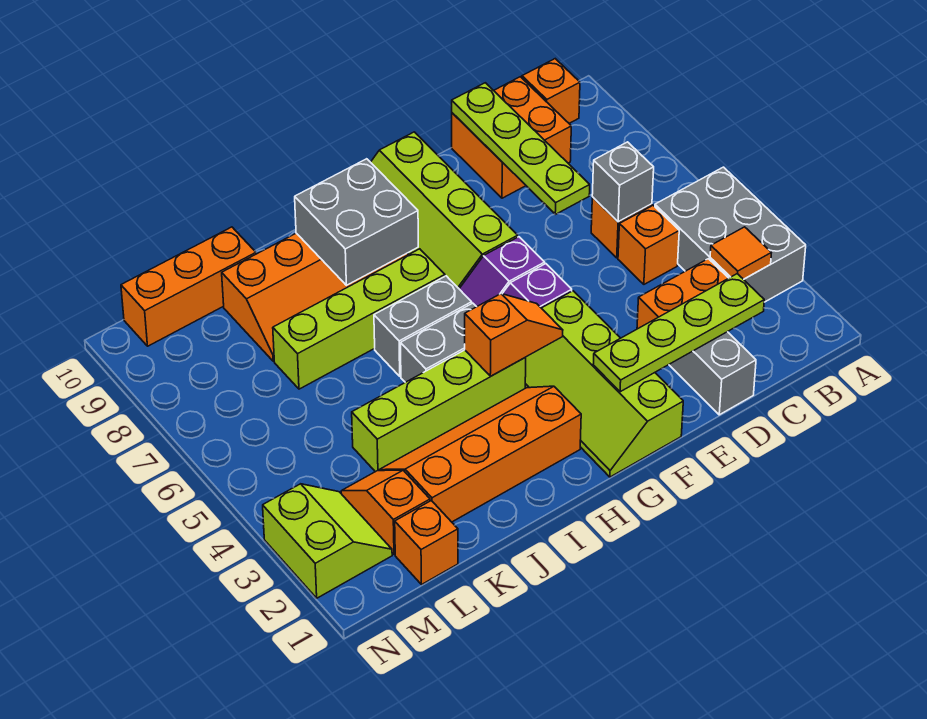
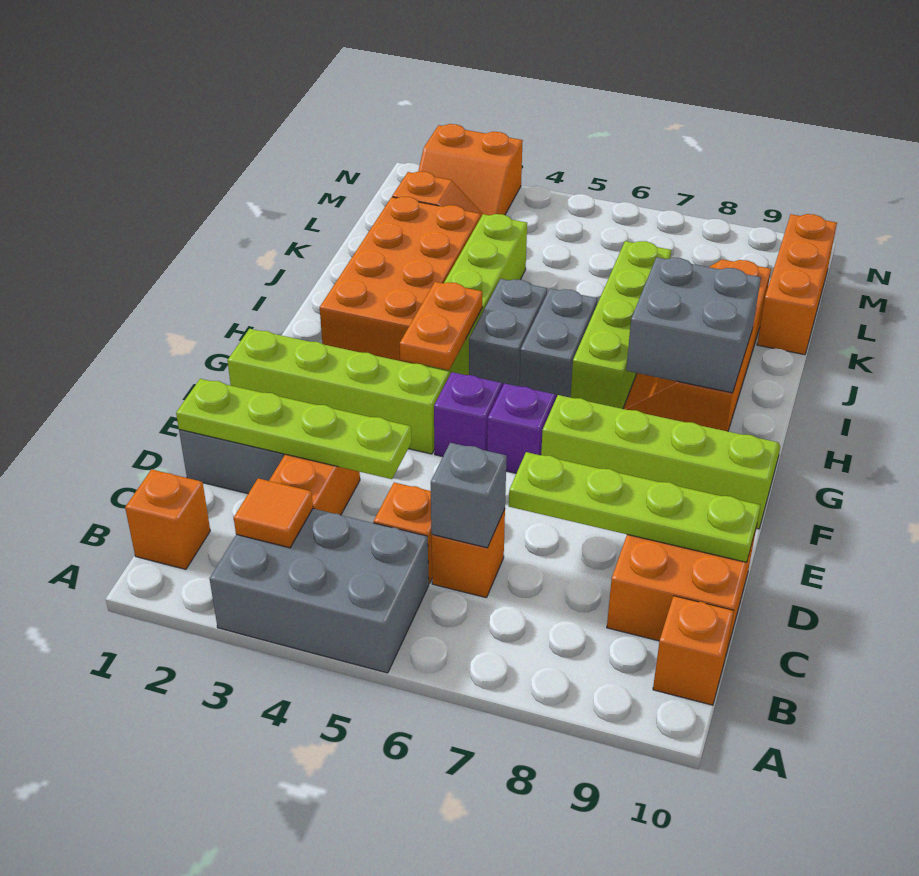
lime plate C2:F2 level 2 -> lime plate D1:D4 level 2
orange slope G4:H4 level 2 top H -> orange plate G4:H4 level 2
orange slope H2:K3 level 1 top 2 -> orange brick H2:K3 level 1
orange brick L1 level 1 -> orange brick B1 level 1
lime slope M2:N3 level 1 top N -> orange slope M2:N3 level 1 top N

